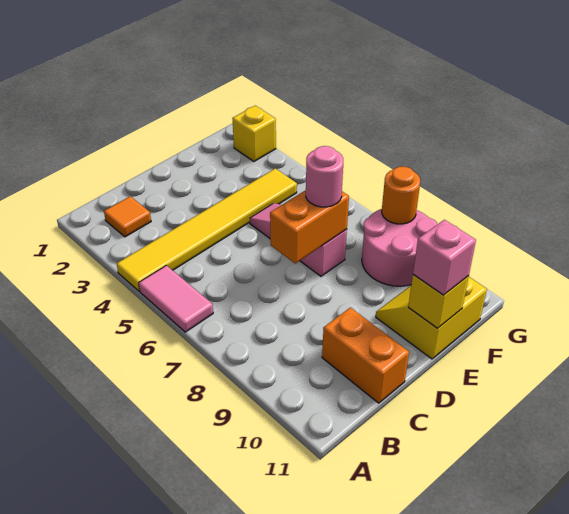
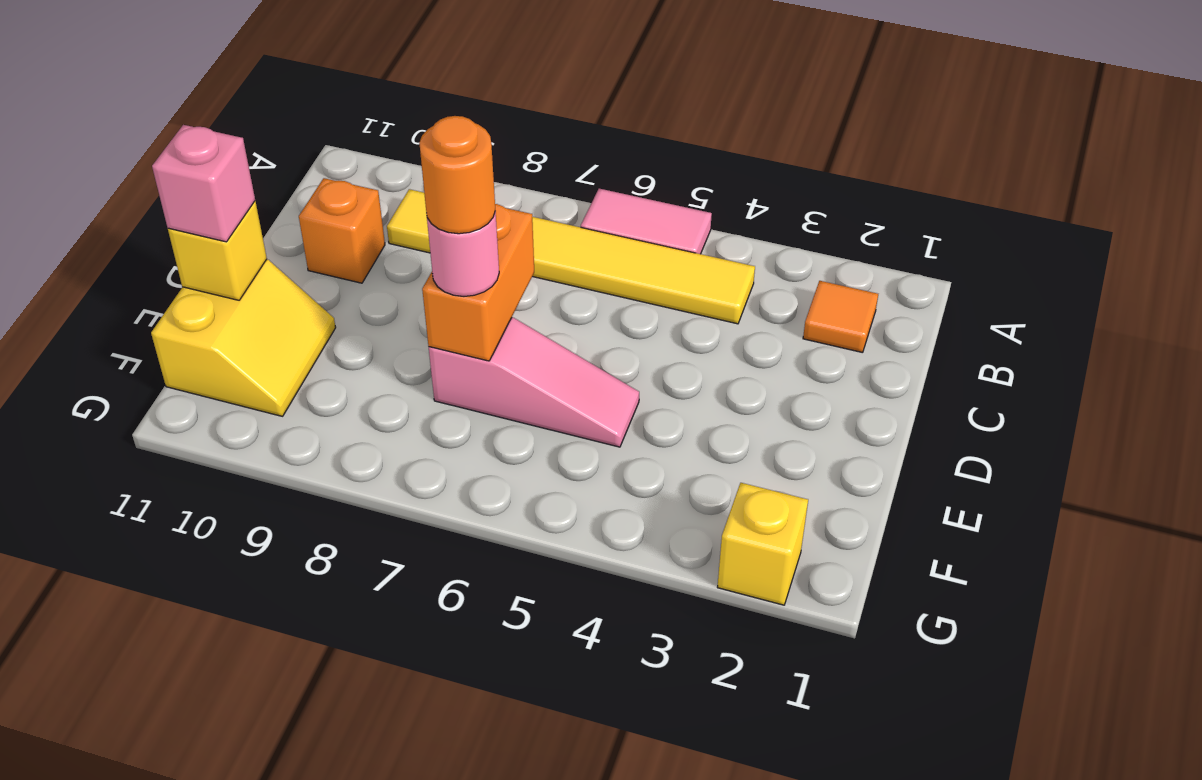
yellow tile A4:F4 level 1 -> yellow tile B4:B9 level 1
orange brick C10:C11 level 1 -> orange brick C10 level 1
pink round brick F8:G9 level 1 -> none
orange round brick G8 level 2 -> orange round brick E7 level 4

